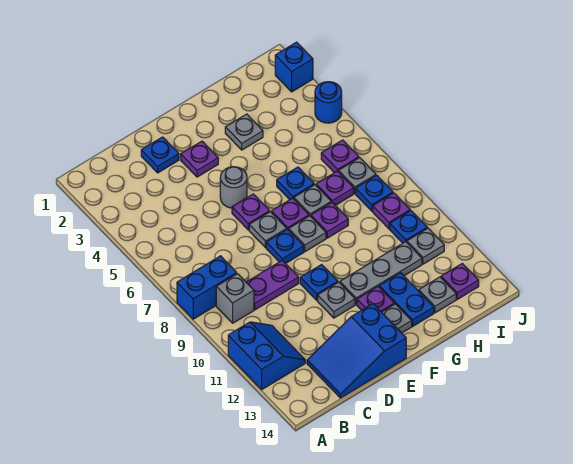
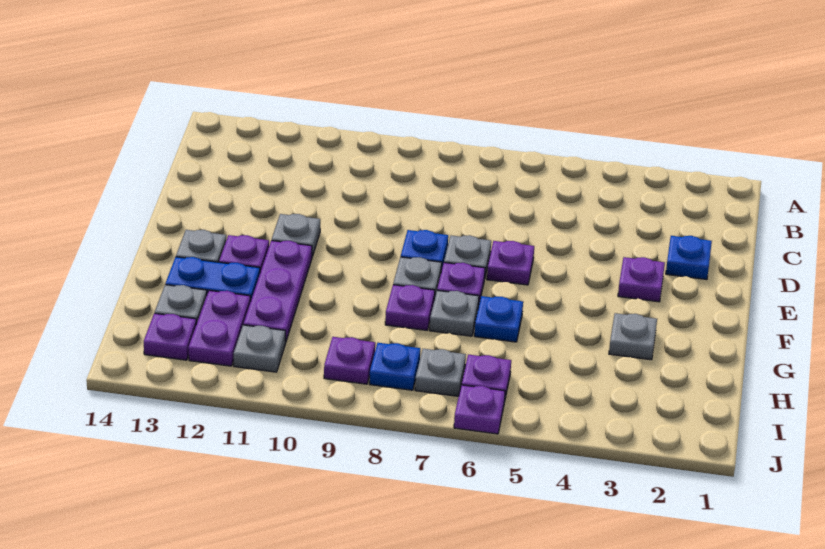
blue brick A8:B8 level 1 -> none
blue slope A11:B12 level 1 top A -> none
grey brick B9 level 1 -> none
purple plate C9:D9 level 1 -> purple plate H12:I12 level 1
blue slope C13:E14 level 1 top E -> none
grey round brick E5 level 1 -> none
blue plate E10 level 1 -> none
grey plate F11:H11 level 1 -> purple plate F11:H11 level 1
purple plate H7 level 1 -> purple plate J6 level 1
blue plate I10 level 1 -> none
blue brick J2 level 1 -> none
blue round brick J4 level 1 -> none

